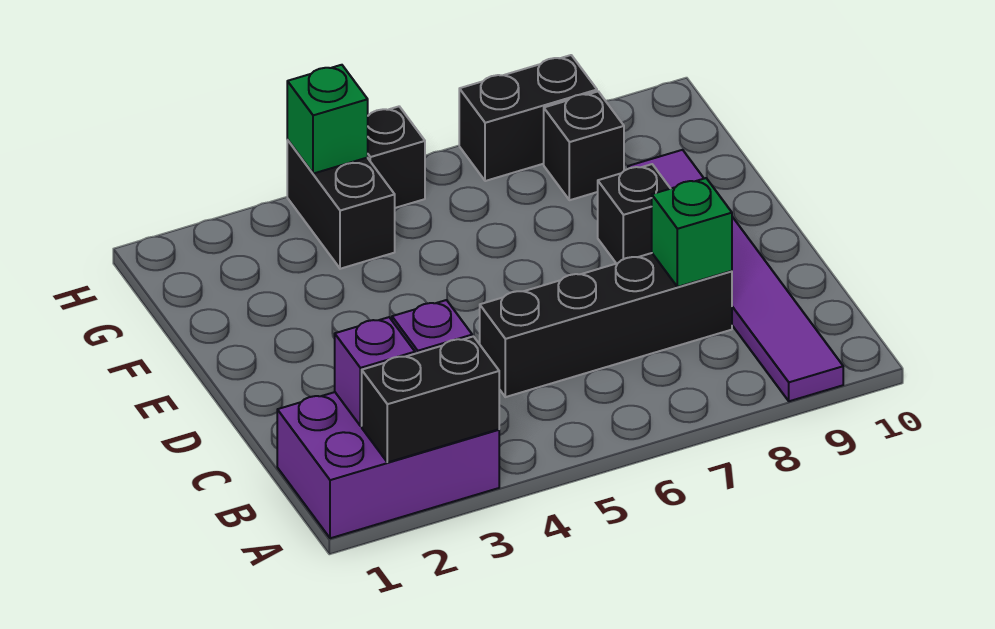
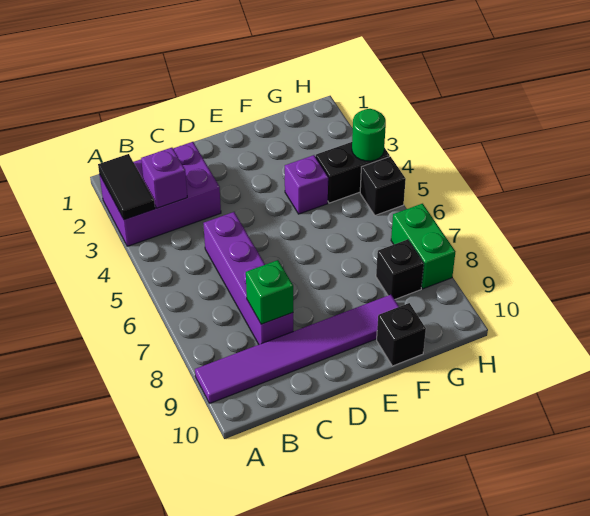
purple brick A1:B3 level 1 -> purple brick A2:C3 level 1
black brick A2:A3 level 2 -> black tile A2:A3 level 2
purple brick B2 level 2 -> purple brick F4 level 1
black brick C5:C8 level 1 -> purple brick C5:C8 level 1
black brick E8 level 1 -> black brick F10 level 1
green brick H4 level 2 -> green round brick H4 level 2
black brick H7:H8 level 1 -> green brick H7:H8 level 1

